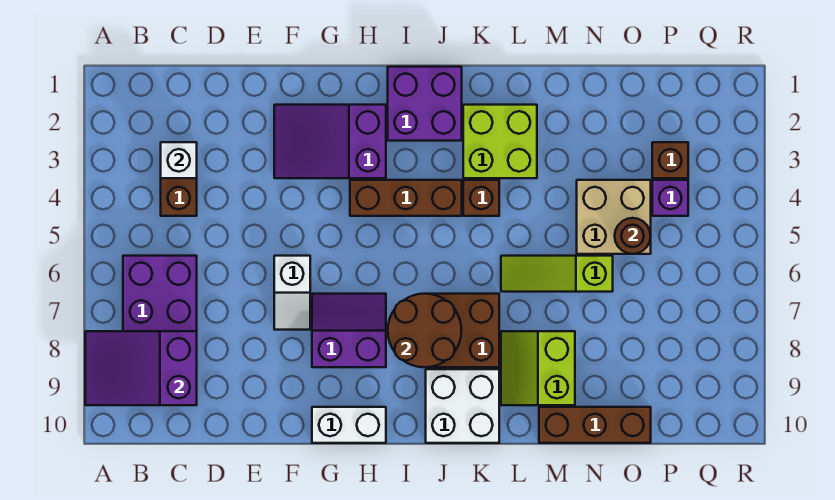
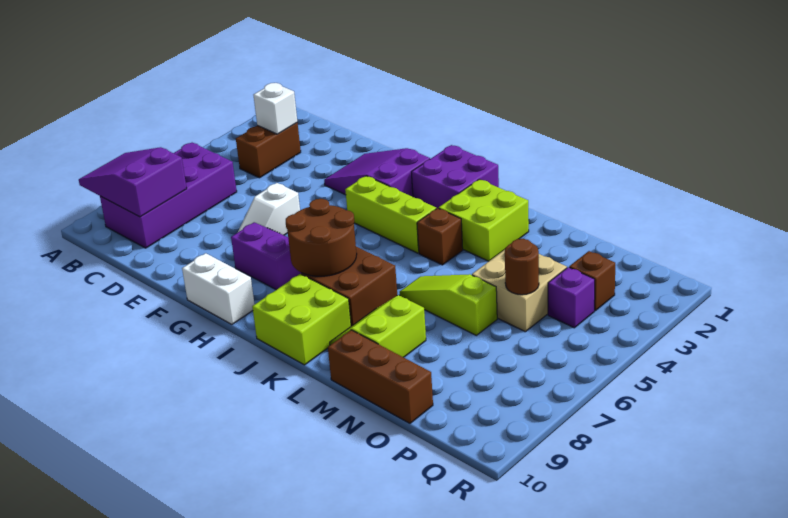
brown brick H4:J4 level 1 -> lime brick H4:J4 level 1
white brick J9:K10 level 1 -> lime brick J9:K10 level 1

